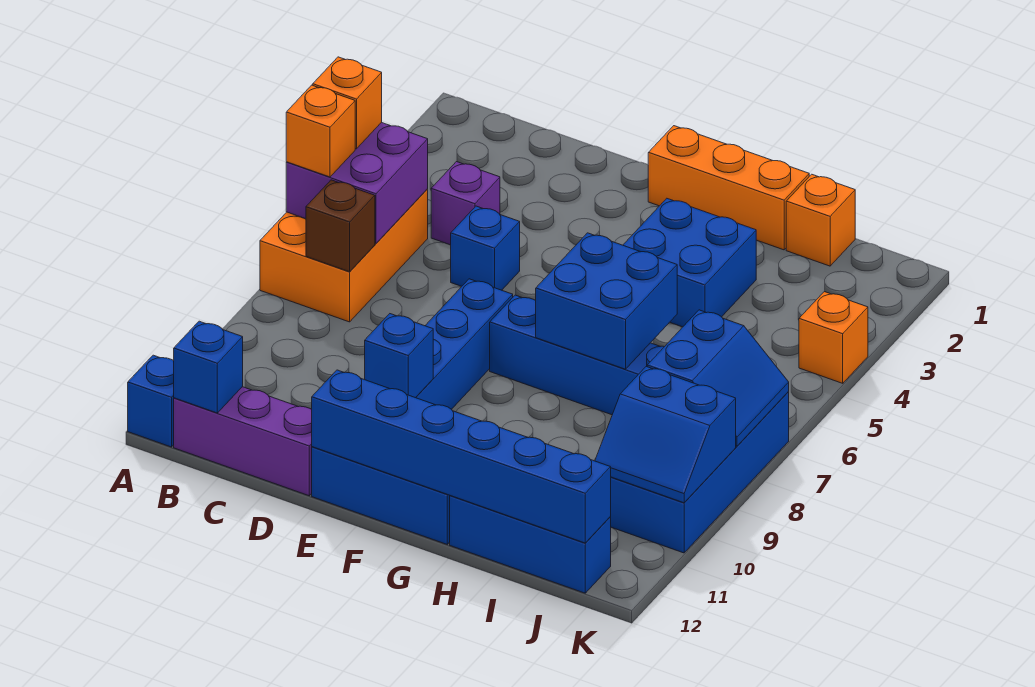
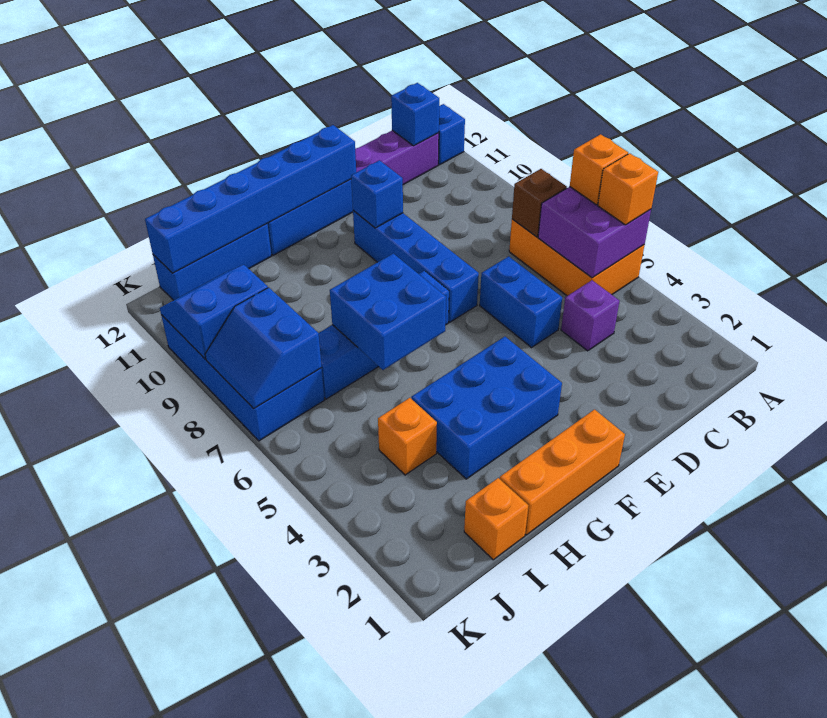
blue brick D5 level 1 -> blue brick D5:D6 level 1
blue brick G3:H4 level 1 -> blue brick F3:H4 level 1
orange brick K4 level 1 -> orange brick I4 level 1

